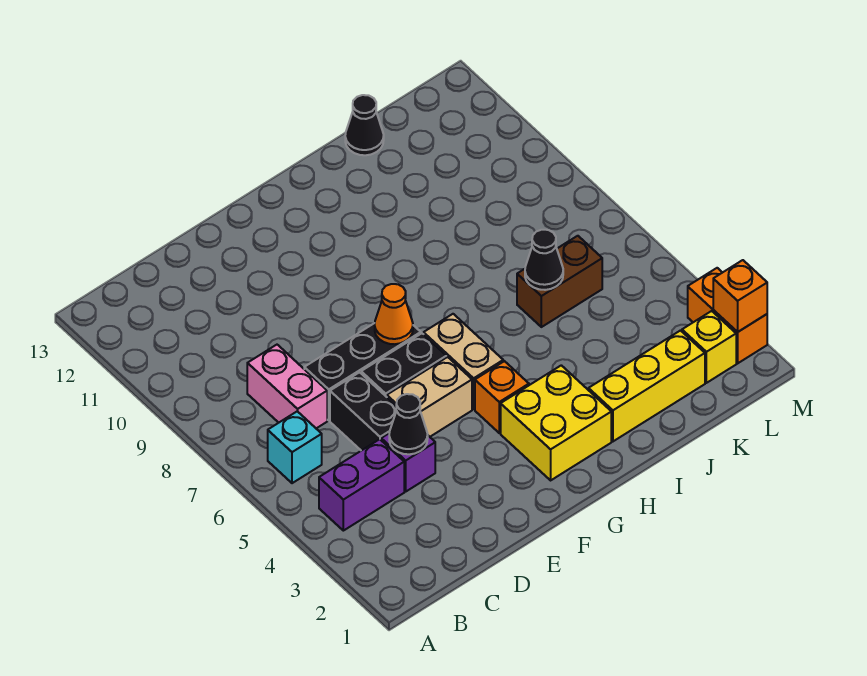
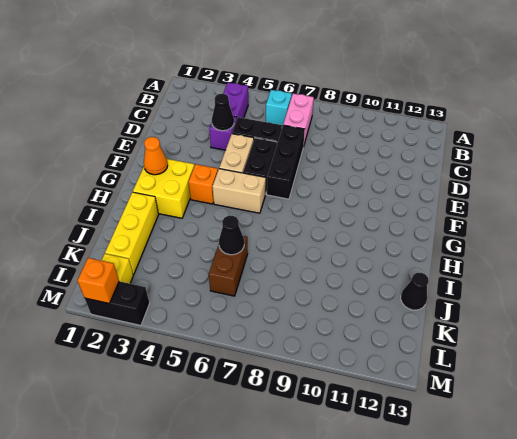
pink brick C7:C8 level 1 -> pink brick B7:C7 level 1
orange cone F7 level 2 -> orange cone G2 level 2
orange brick M2:M3 level 1 -> black brick M2:M3 level 1

